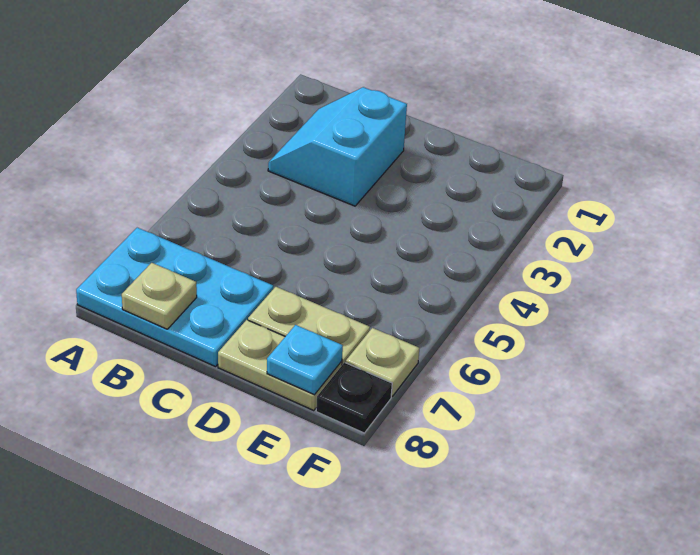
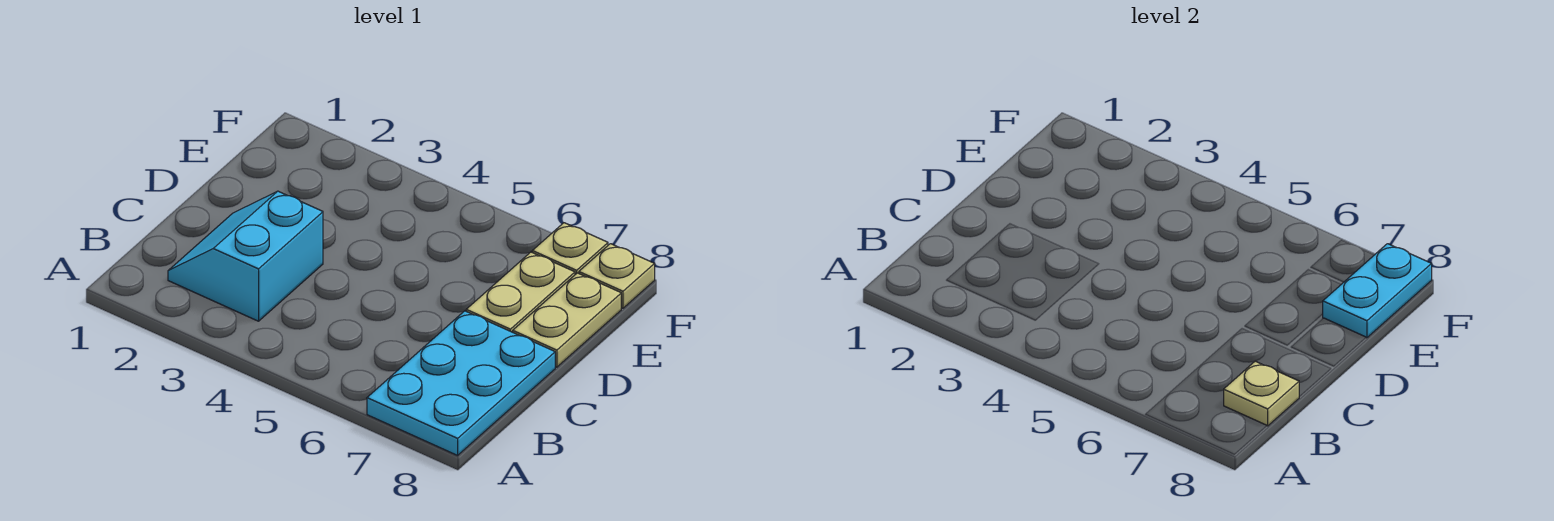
cyan slope B2:C3 level 1 top C -> cyan slope B2:C3 level 1 top 3
cyan plate E8 level 2 -> cyan plate E8:F8 level 2
black plate F8 level 1 -> tan plate F8 level 1

